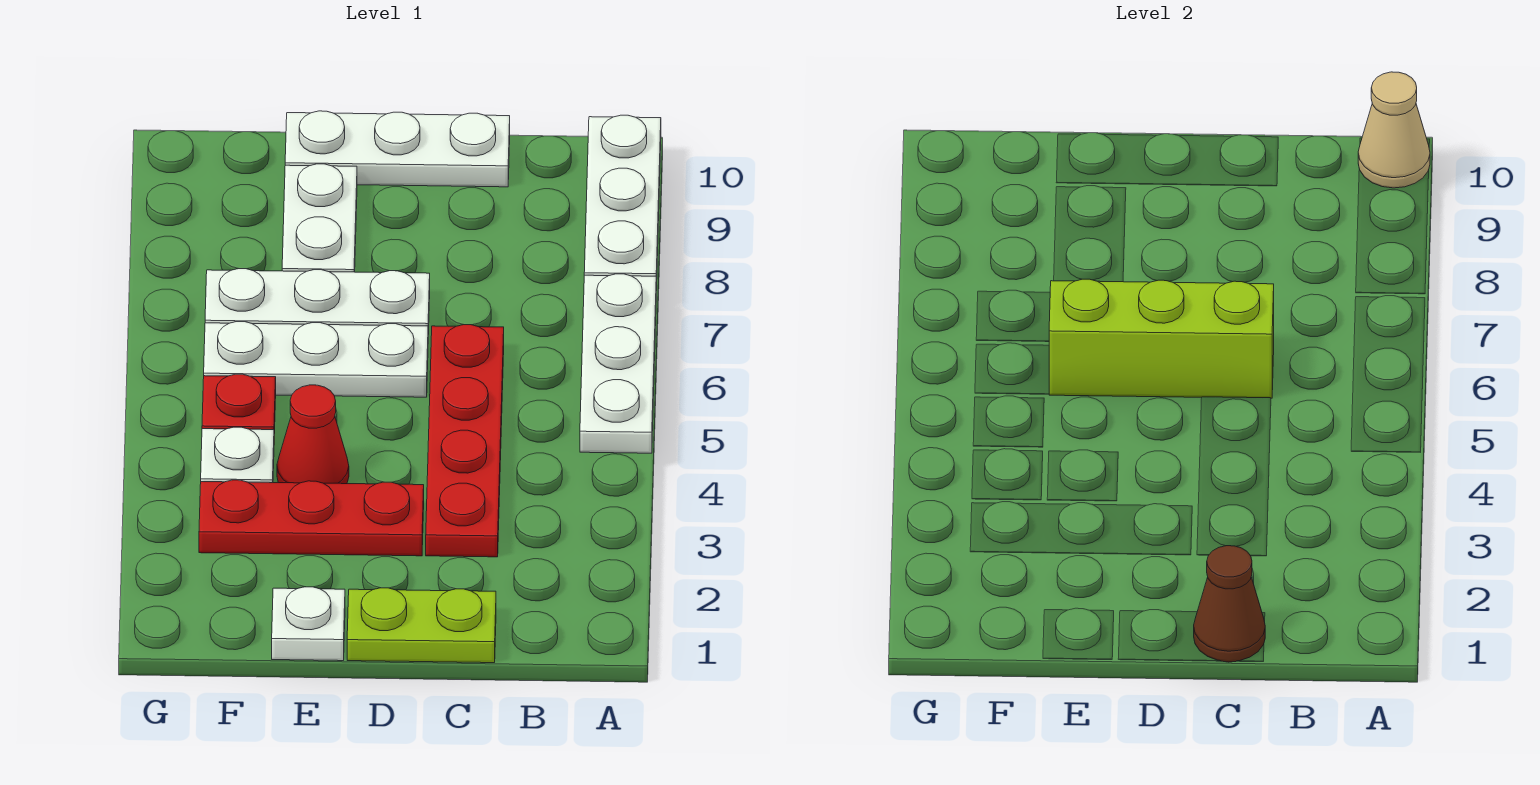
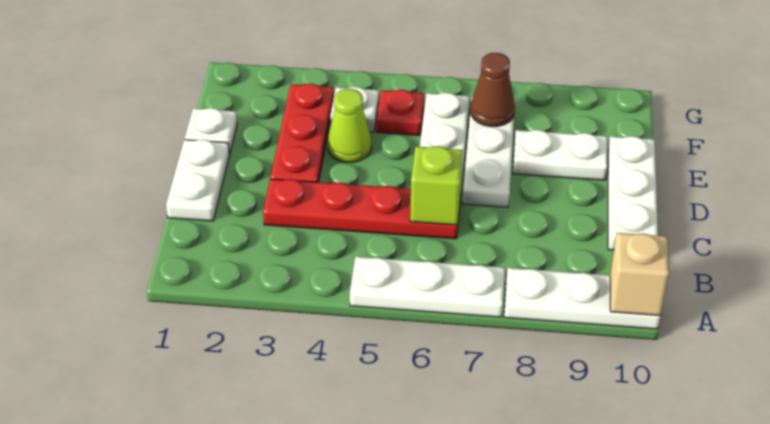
tan cone A10 level 2 -> tan brick A10 level 2
lime plate C1:D1 level 1 -> white plate C1:D1 level 1
brown cone C1 level 2 -> brown cone F7 level 2
lime brick C6:E6 level 2 -> lime brick C6 level 2
red cone E4 level 1 -> lime cone E4 level 1

